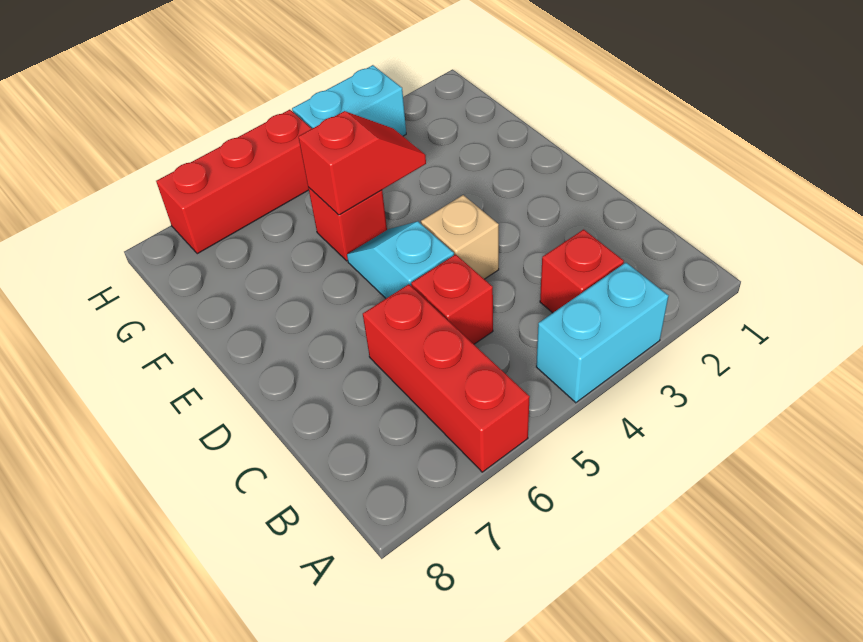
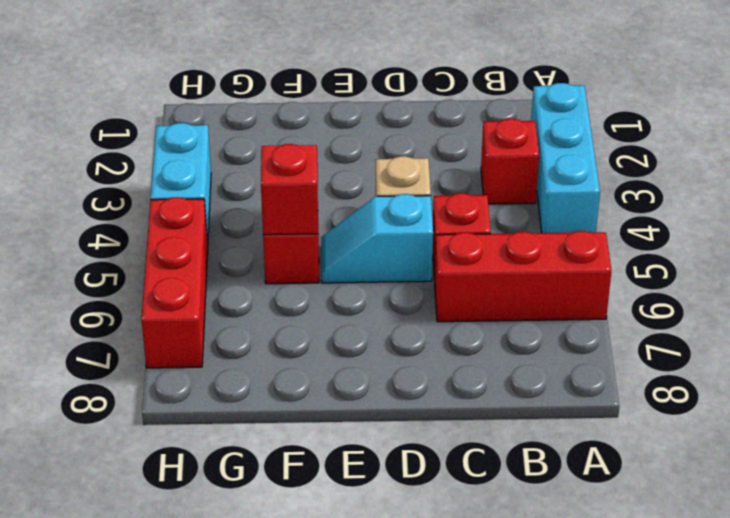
cyan brick A3:A4 level 1 -> cyan brick A2:A4 level 1

